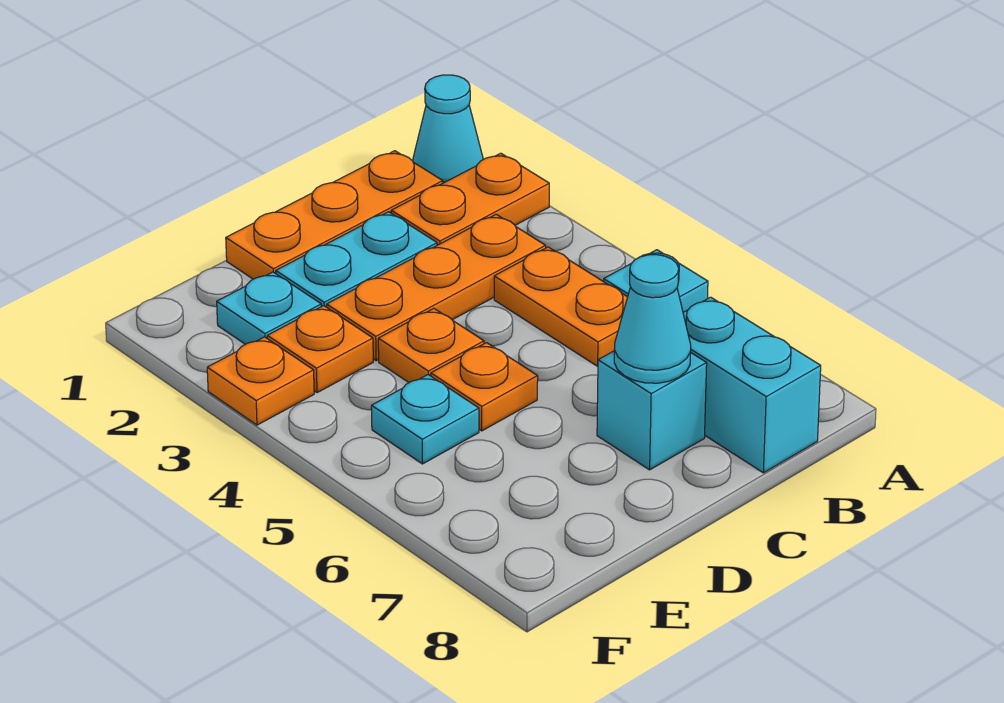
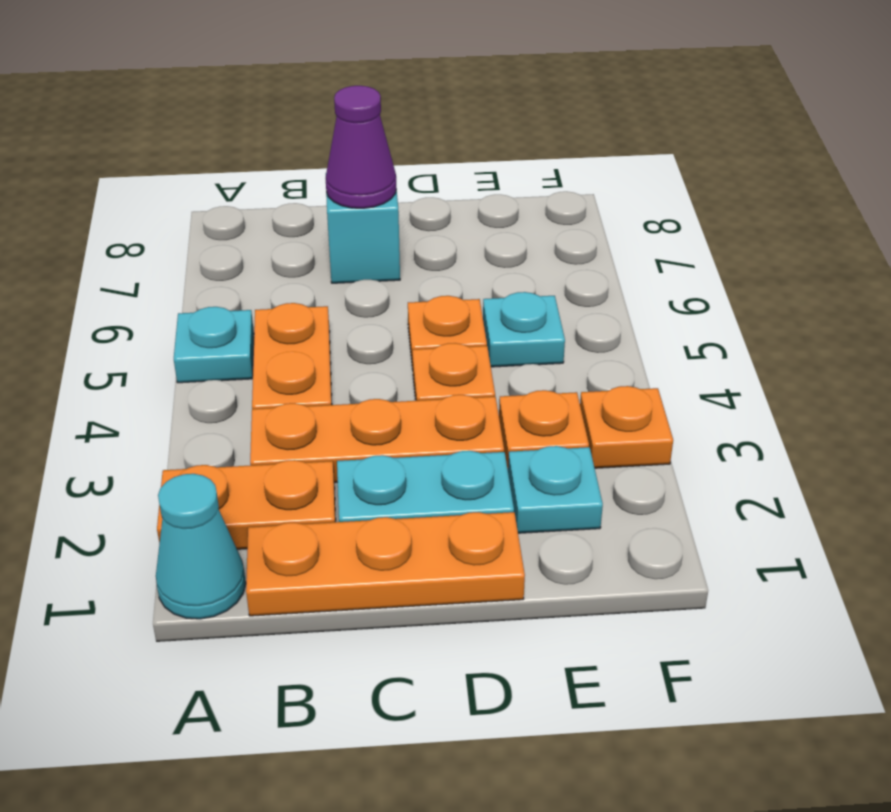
cyan brick B7:B8 level 1 -> none
cyan cone C7 level 2 -> purple cone C7 level 2

